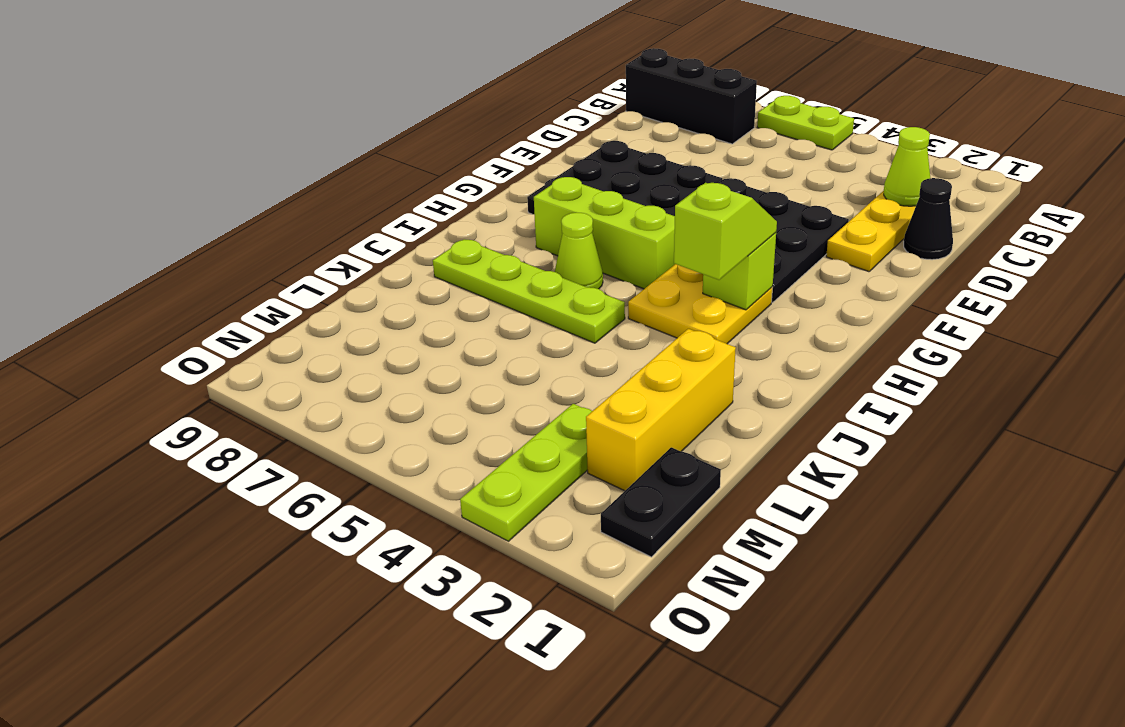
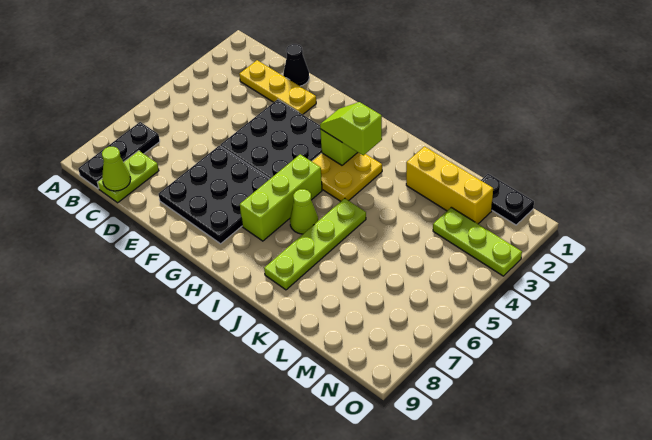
lime plate A5:A6 level 1 -> lime plate C8:C9 level 1
black brick B7:B9 level 1 -> black plate B7:B9 level 1
lime cone C2 level 2 -> lime cone C9 level 2

